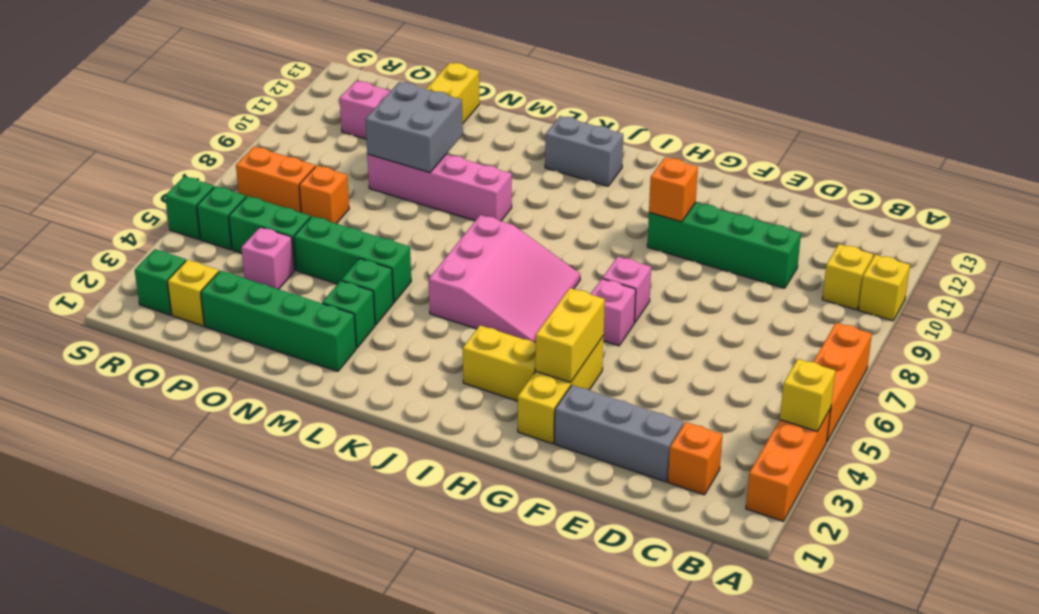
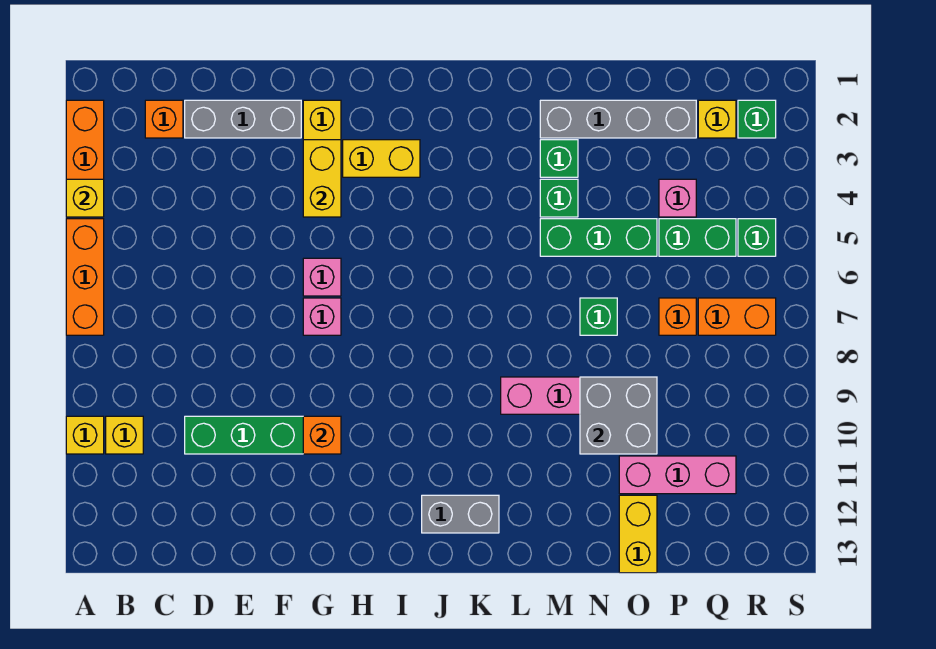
pink slope I5:K7 level 1 top K -> none
green brick M2:P2 level 1 -> grey brick M2:P2 level 1
green brick S5 level 1 -> green brick N7 level 1

